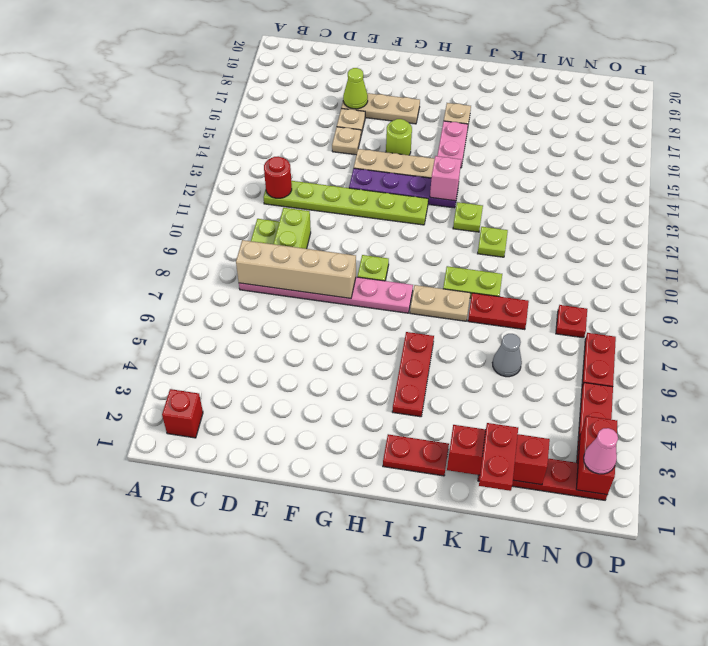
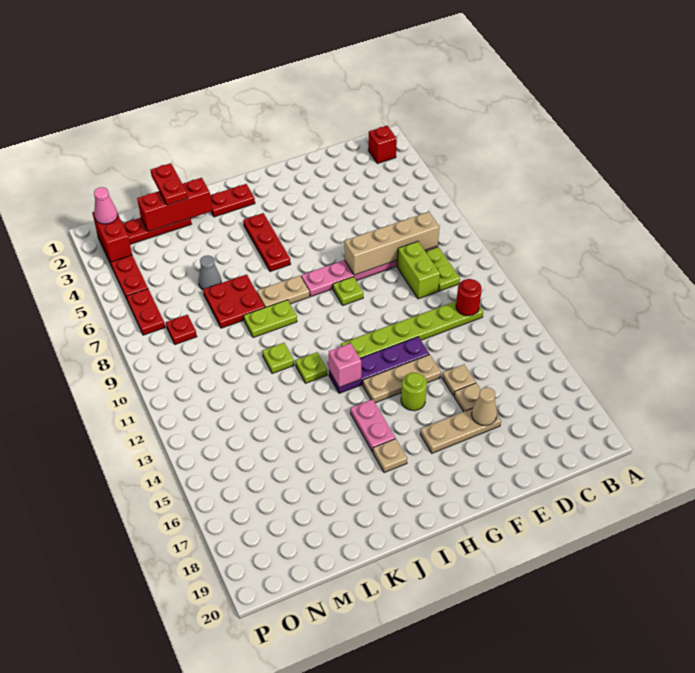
lime cone E17 level 2 -> tan cone E17 level 2
red plate K8:L8 level 1 -> red plate K7:L8 level 1

